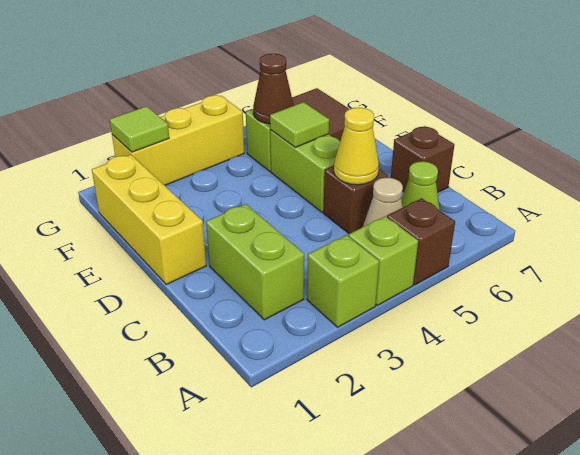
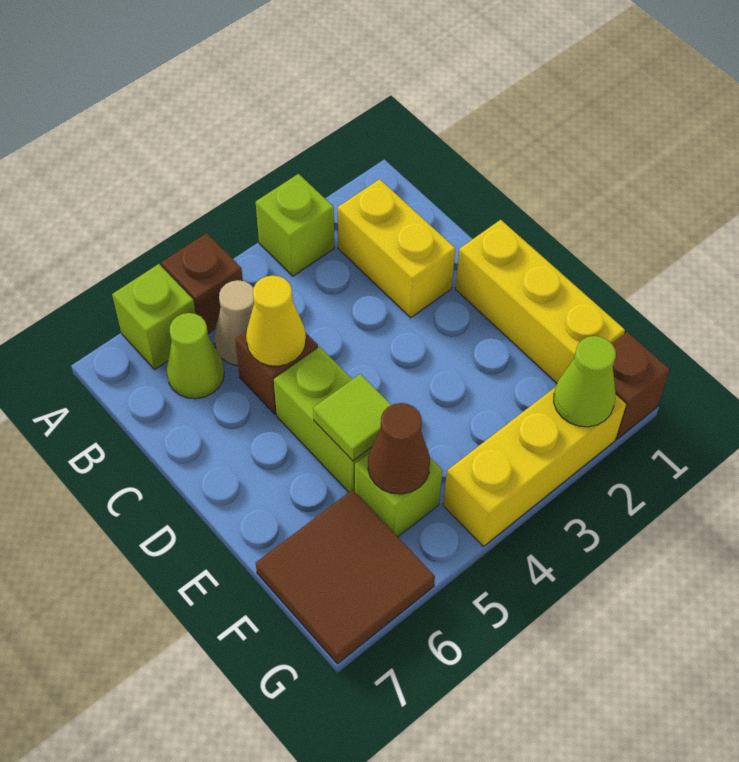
lime brick A4 level 1 -> lime brick A6 level 1
lime brick B2:C2 level 1 -> yellow brick B2:C2 level 1
brown brick C7 level 1 -> brown brick G1 level 1
lime tile G2 level 2 -> lime cone G2 level 2

